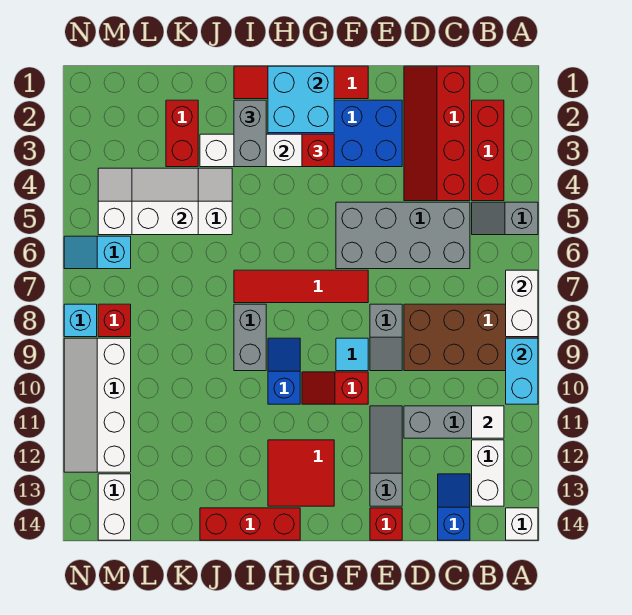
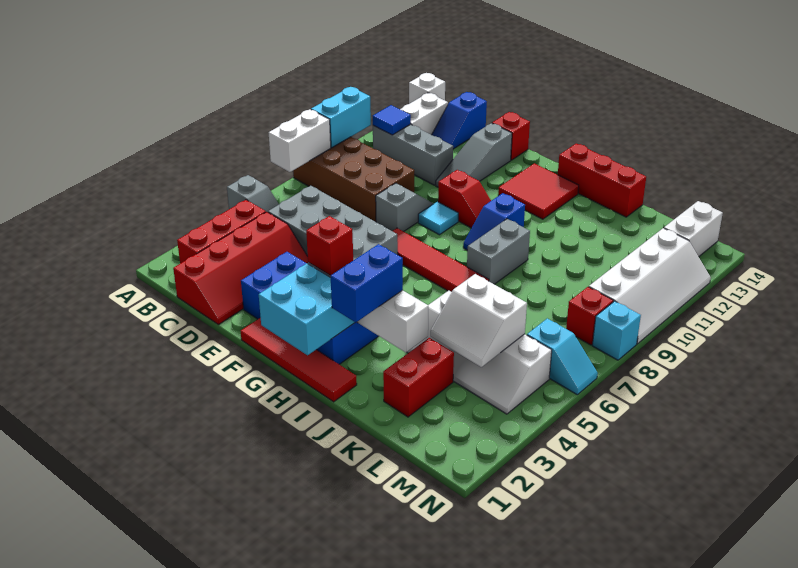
white tile B11 level 2 -> blue tile B11 level 2
grey brick I2:I3 level 3 -> blue brick I2:I3 level 3

